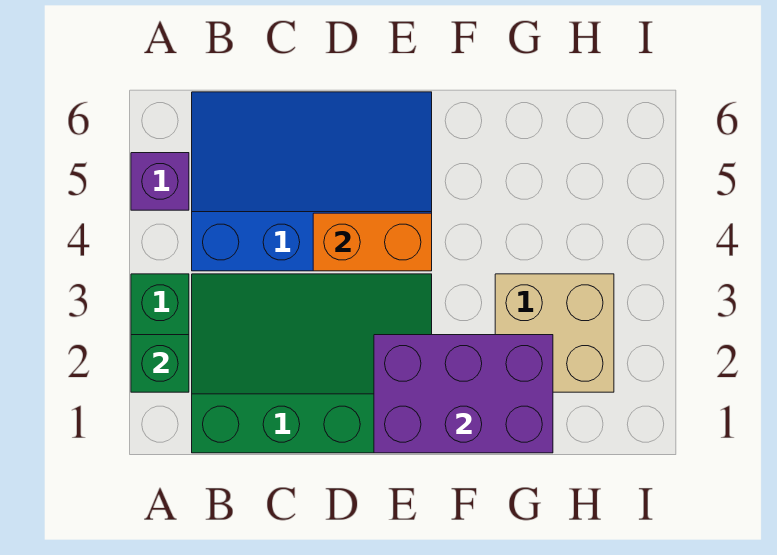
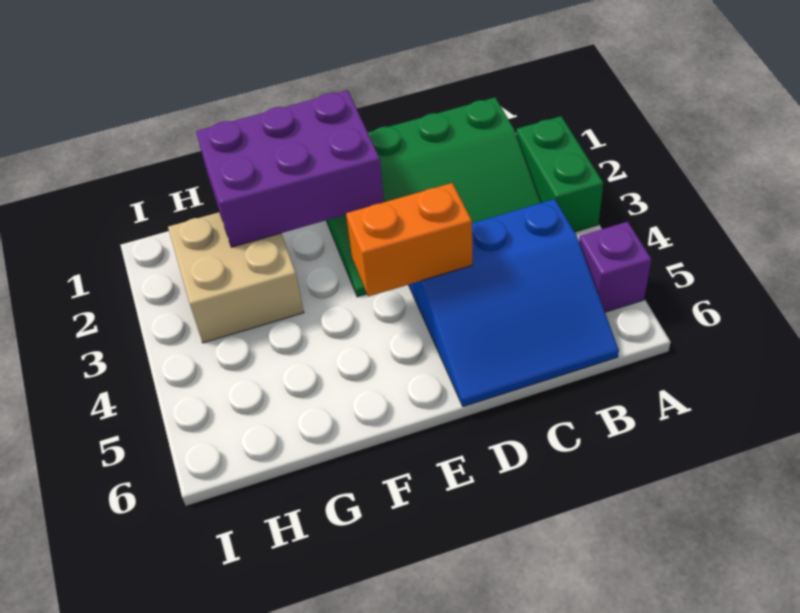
green brick A2 level 2 -> none
blue slope B4:E6 level 1 top 4 -> blue slope B4:D6 level 1 top 4

